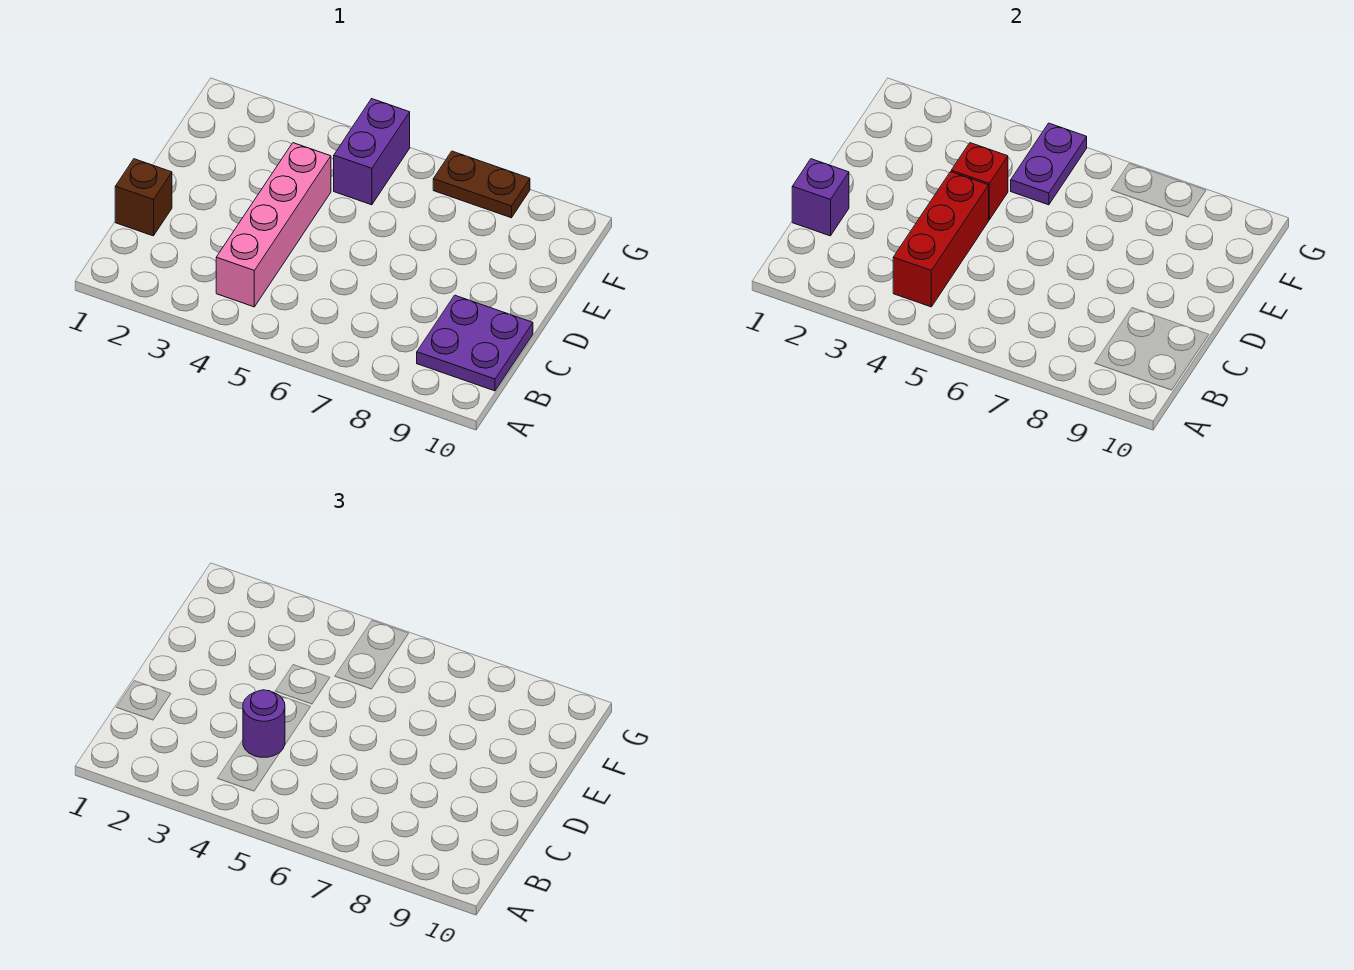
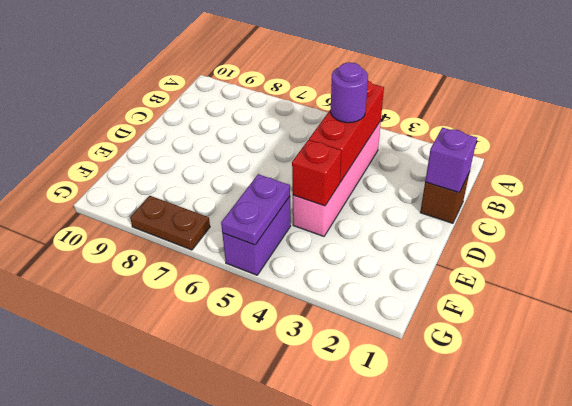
purple plate B9:C10 level 1 -> none

